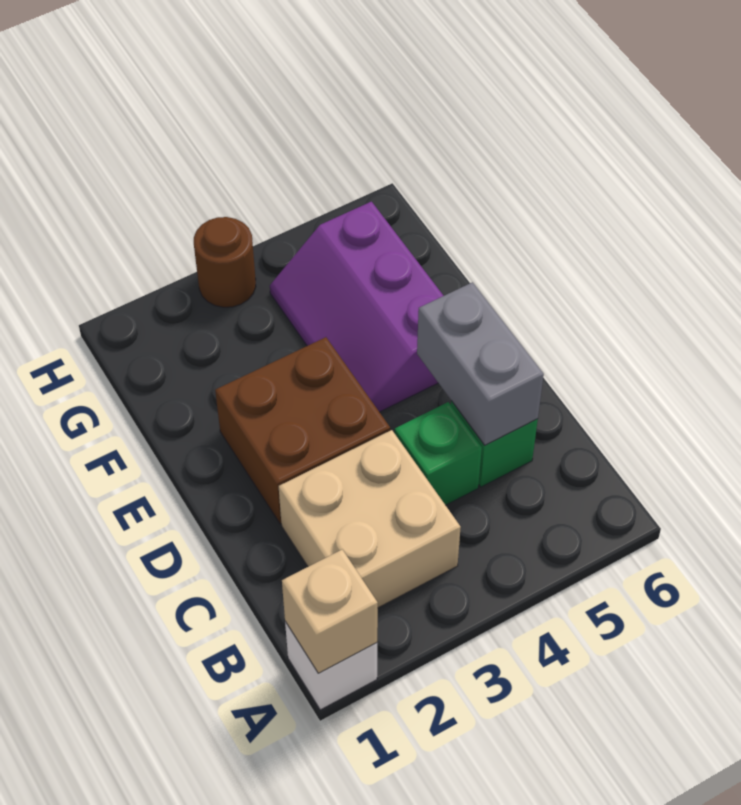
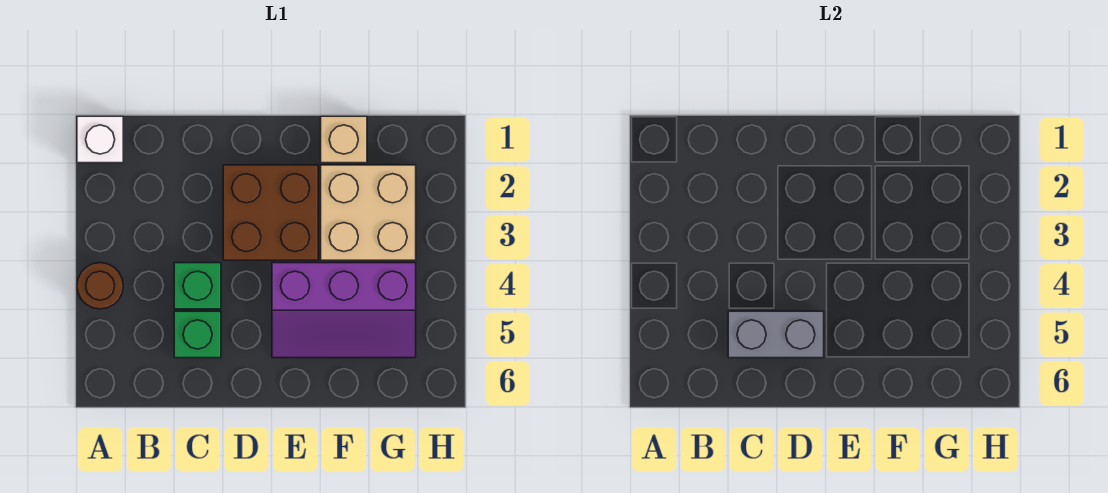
tan brick A1 level 2 -> tan brick F1 level 1
tan brick B2:C3 level 1 -> tan brick F2:G3 level 1
purple slope E4:G5 level 1 top 5 -> purple slope E4:G5 level 1 top 4
brown round brick H3 level 1 -> brown round brick A4 level 1

